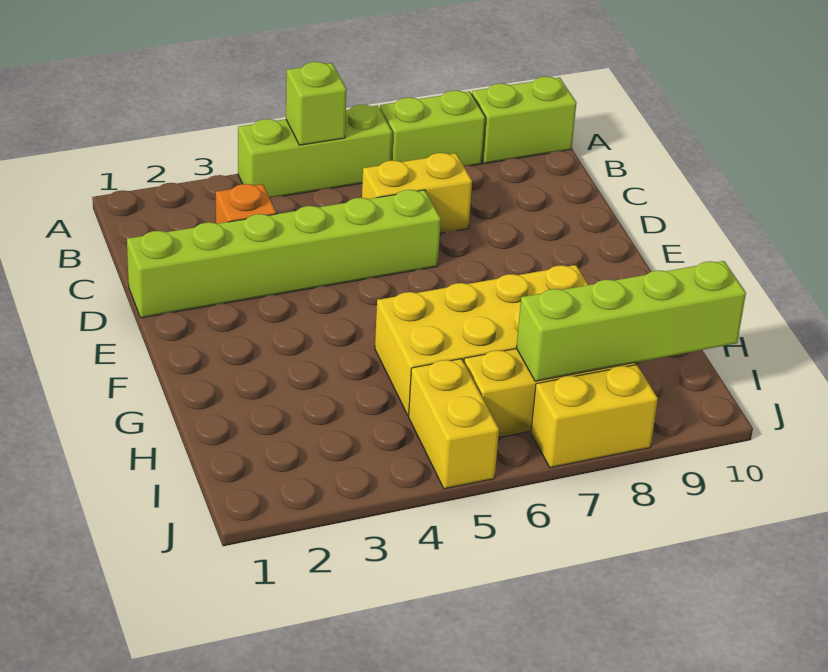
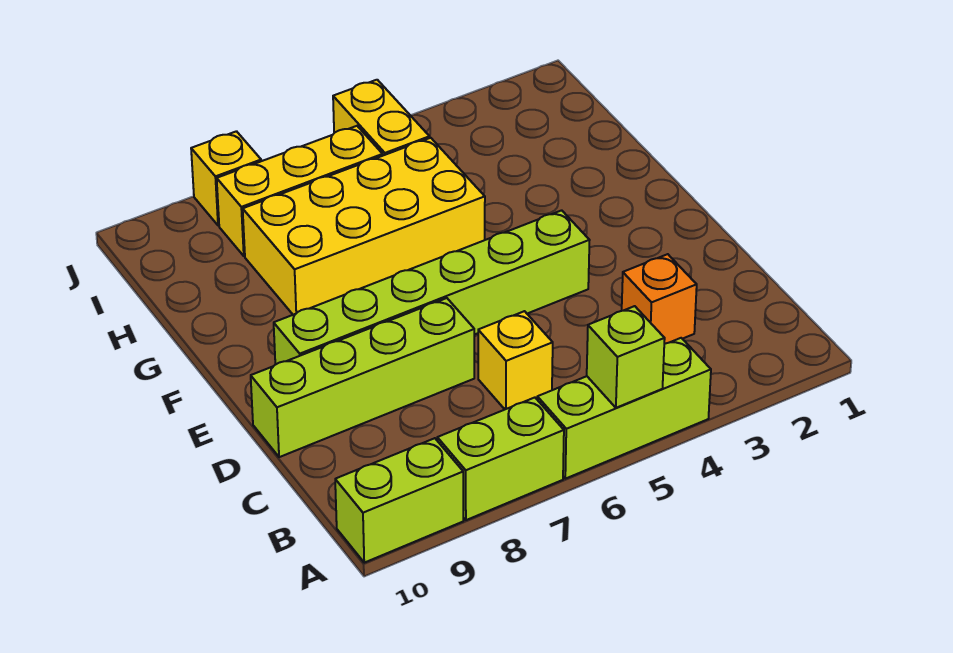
yellow brick C6:C7 level 1 -> yellow brick C6 level 1
lime brick D1:D6 level 1 -> lime brick E4:E9 level 1
lime brick I7:I10 level 2 -> lime brick D7:D10 level 1
yellow brick J7:J8 level 1 -> yellow brick J8 level 1

